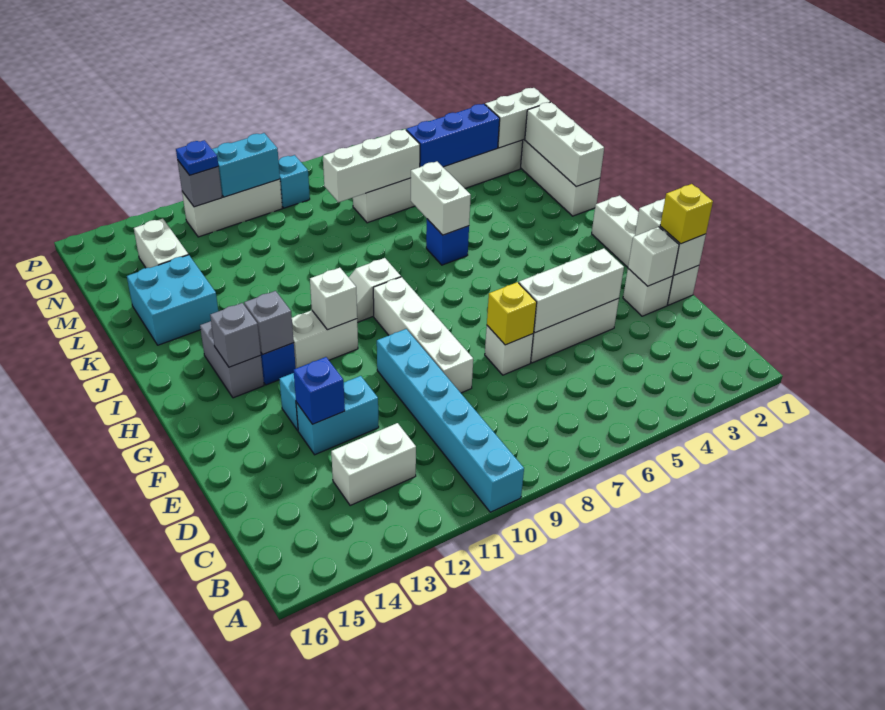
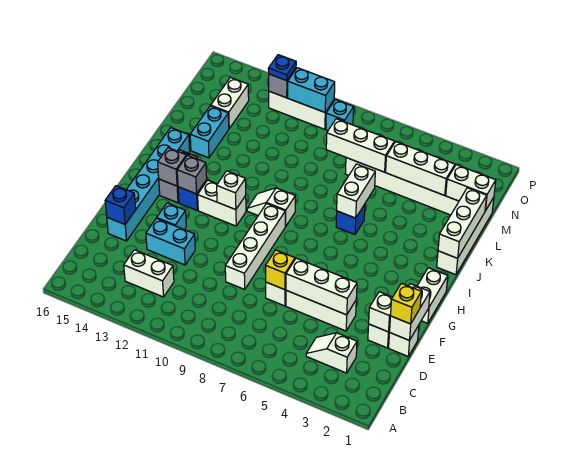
cyan brick A10:F10 level 1 -> cyan brick E15:J15 level 1
none -> white slope C3:C4 level 1 top 3
blue brick E13 level 2 -> blue brick E15 level 2
cyan brick K14:L15 level 1 -> cyan brick K14:L14 level 1
blue brick M3:M5 level 2 -> white brick M3:M5 level 2

